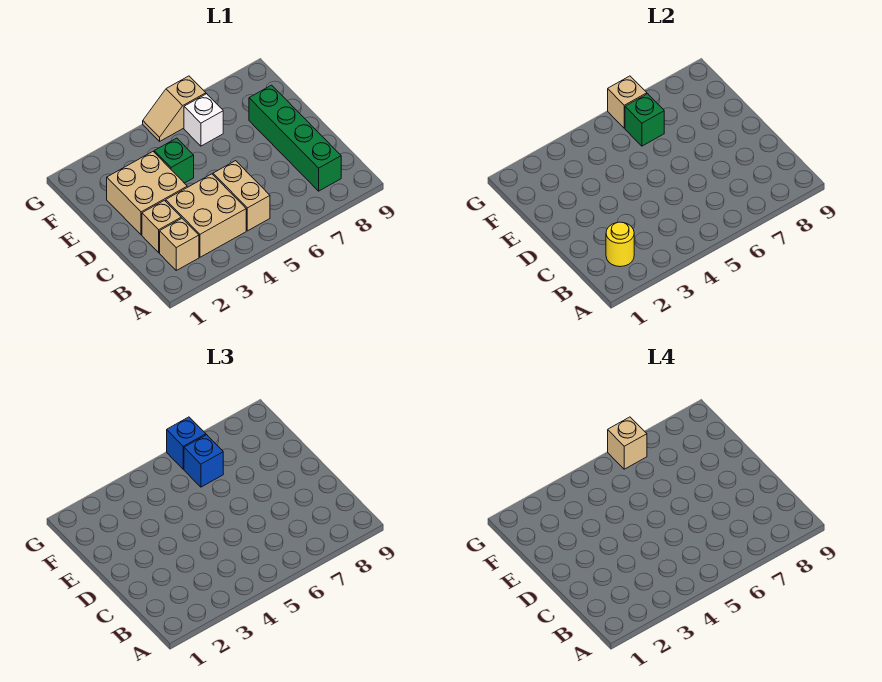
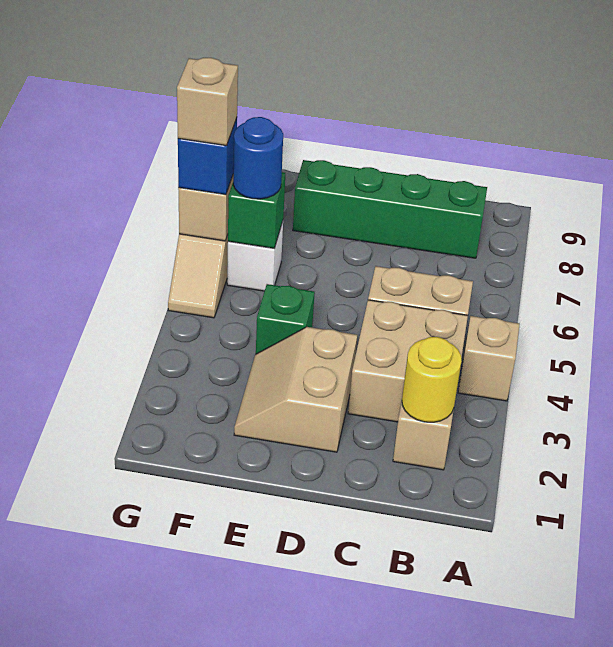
tan brick C2 level 1 -> tan brick A4 level 1
tan brick D2:E3 level 1 -> tan slope D2:E3 level 1 top D
blue brick F6 level 3 -> blue round brick F6 level 3

